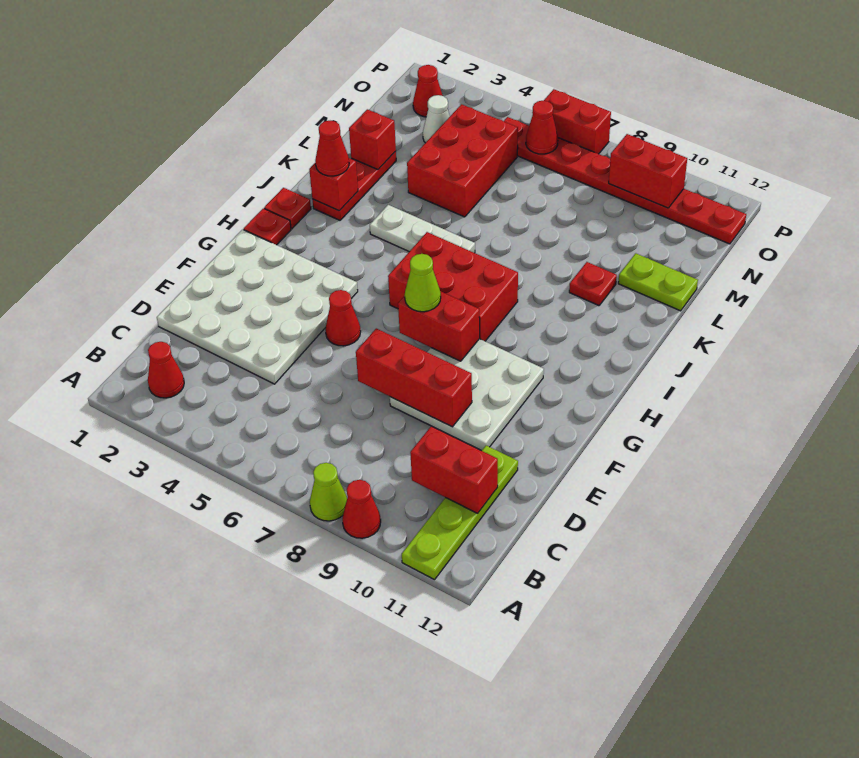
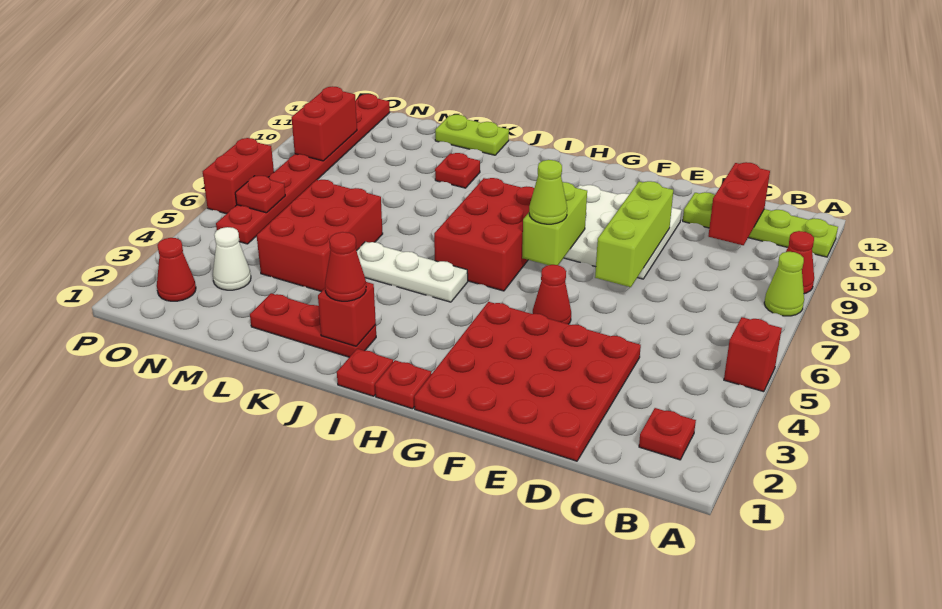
red cone B2 level 1 -> red plate B2 level 1
white plate D1:G4 level 1 -> red plate D1:G4 level 1
red brick E7:E9 level 2 -> lime brick E7:E9 level 2
red brick G7:G8 level 2 -> lime brick G7:G8 level 2
white plate J4:J6 level 1 -> white plate I5:K5 level 1
red brick L2 level 2 -> red brick A5 level 1
red brick L4:N5 level 1 -> red brick L4:M6 level 1
lime plate L11:L12 level 1 -> lime plate K12:L12 level 1
red cone O6 level 2 -> red plate O6 level 2

